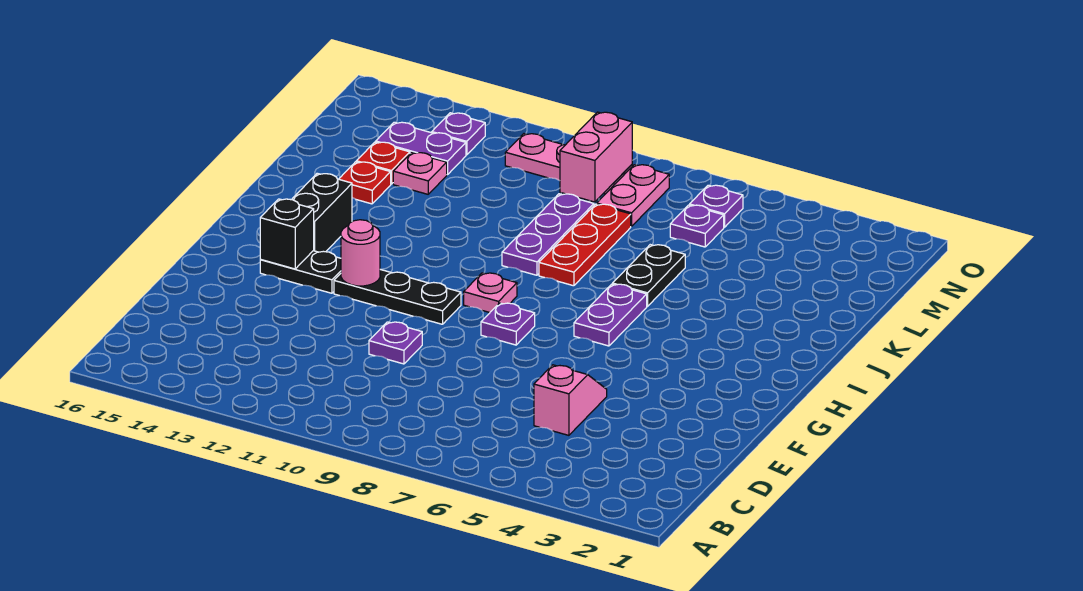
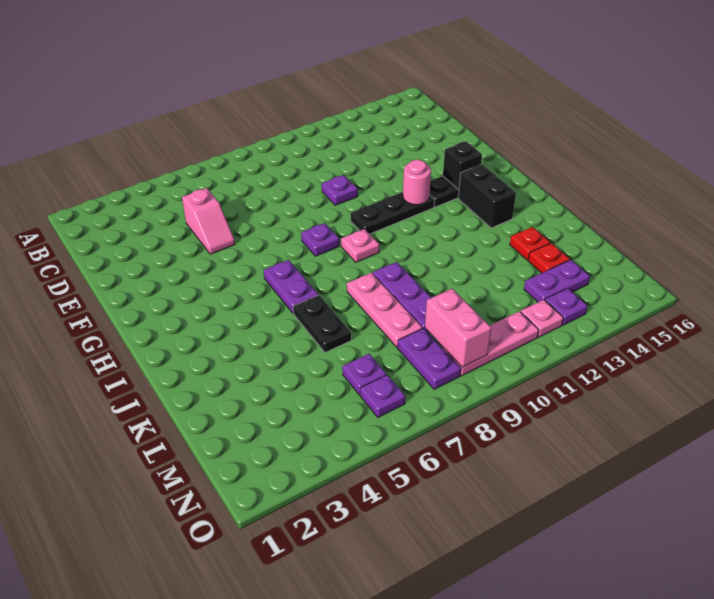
red plate J8:L8 level 1 -> pink plate J8:L8 level 1
pink plate L13 level 1 -> pink plate N12 level 1
pink plate M8:N8 level 1 -> purple plate M8:N8 level 1

